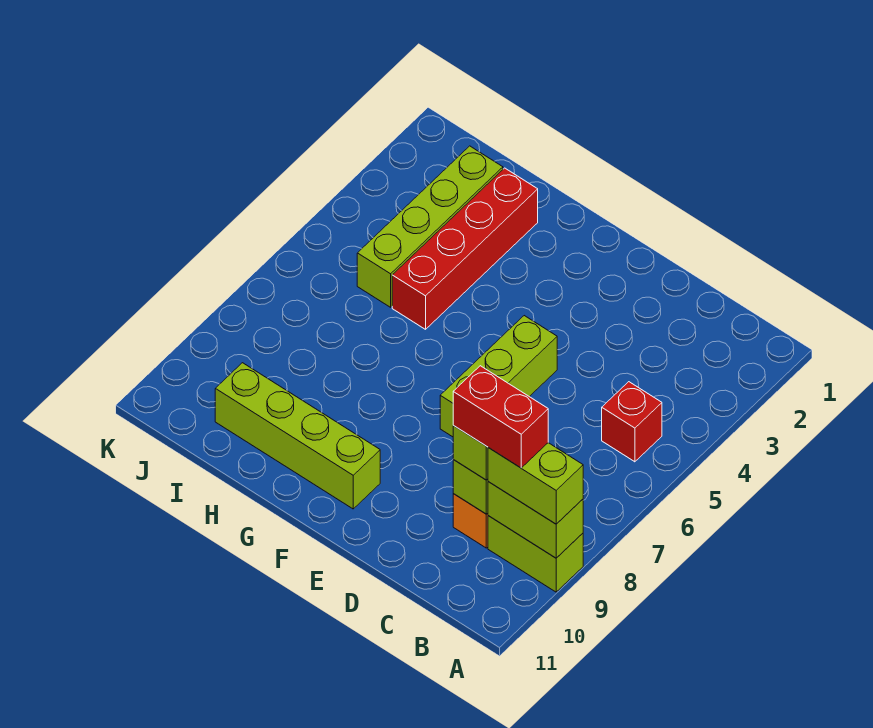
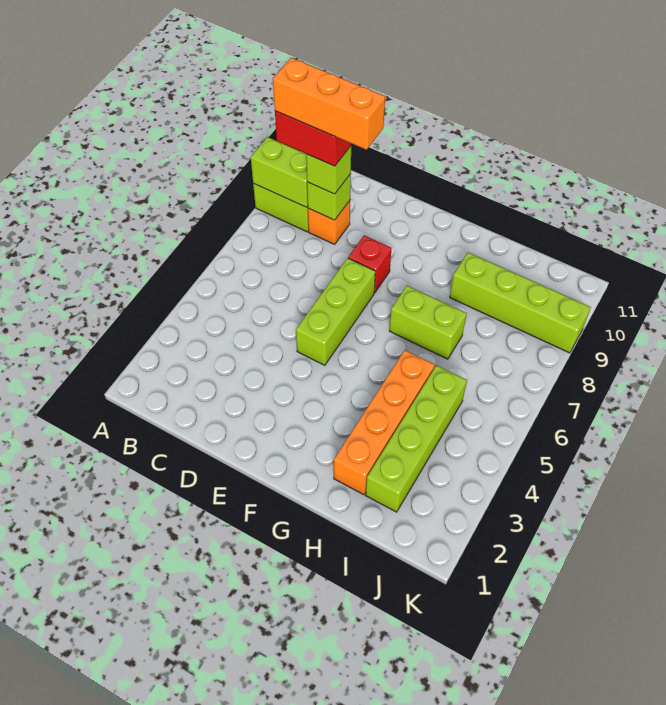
lime brick A9:B9 level 3 -> lime brick G7:H7 level 1
red brick B5 level 1 -> red brick E8 level 1
none -> orange brick B9:D9 level 5
lime brick F10:I10 level 1 -> lime brick H9:K9 level 1
red brick H2:H5 level 1 -> orange brick H2:H5 level 1

